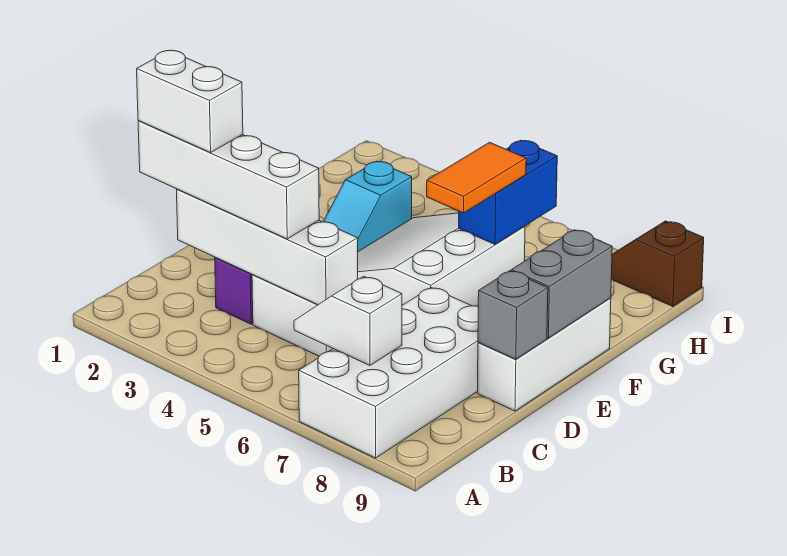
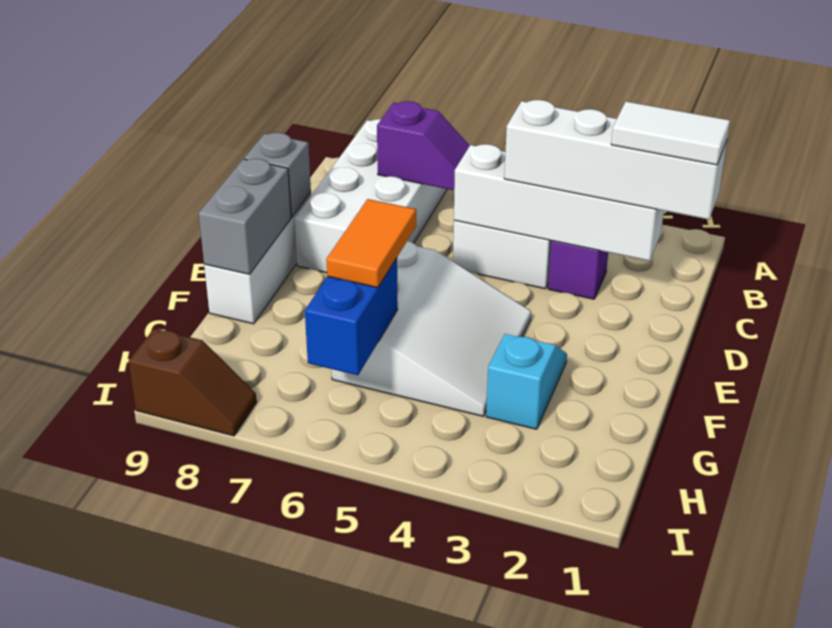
white slope B6:B7 level 2 top 7 -> purple slope B6:B7 level 2 top 7
white brick C1:C2 level 4 -> white tile C1:C2 level 4

